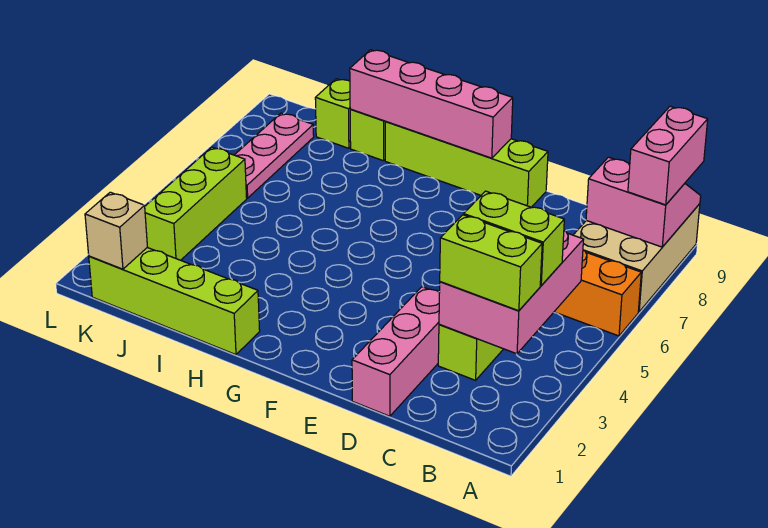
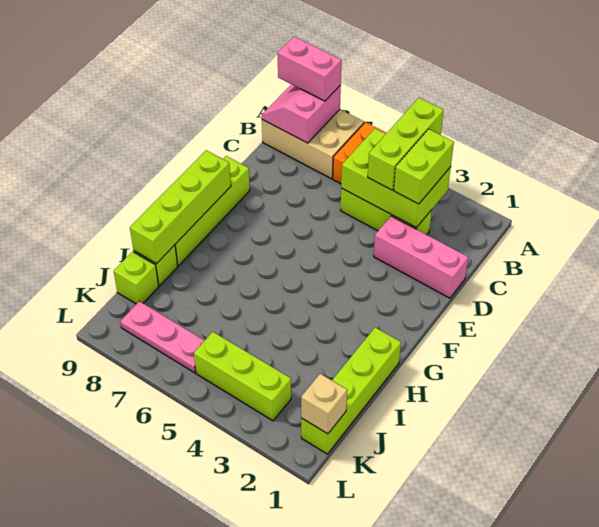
pink brick B3:C5 level 2 -> lime brick B3:C5 level 2
lime brick B4:C4 level 3 -> lime brick A4:C4 level 3
pink brick F9:I9 level 2 -> lime brick F9:I9 level 2

